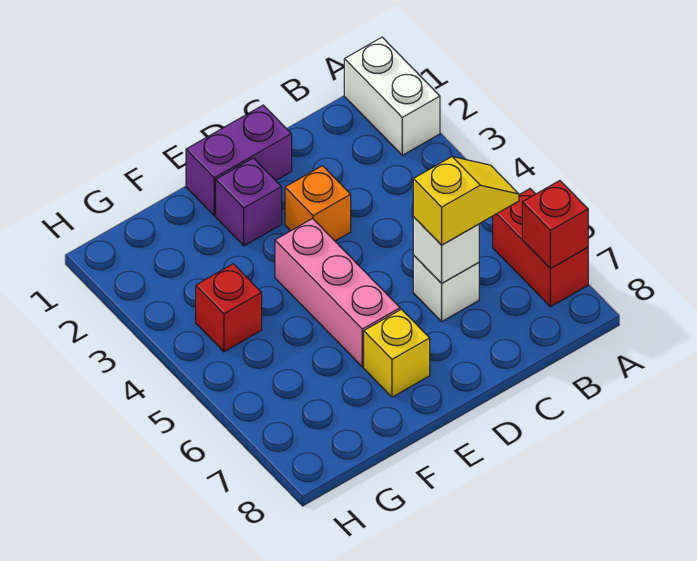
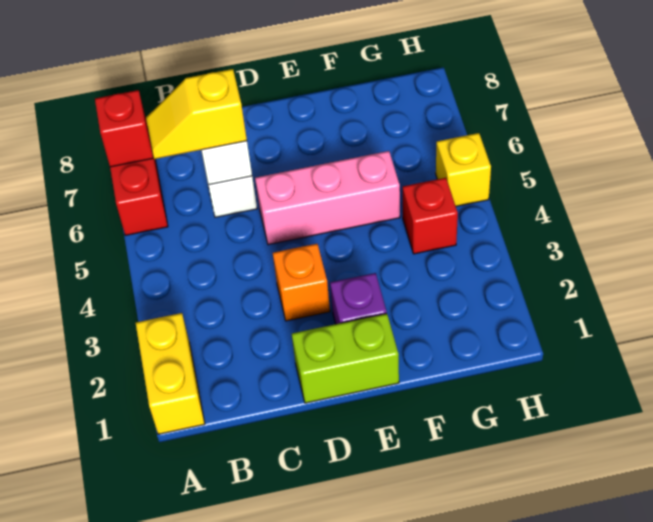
white brick A1:A2 level 1 -> yellow brick A1:A2 level 1
purple brick D1:E1 level 1 -> lime brick D1:E1 level 1
pink brick E4:E6 level 1 -> pink brick D5:F5 level 1
yellow brick E7 level 1 -> yellow brick H5 level 1

